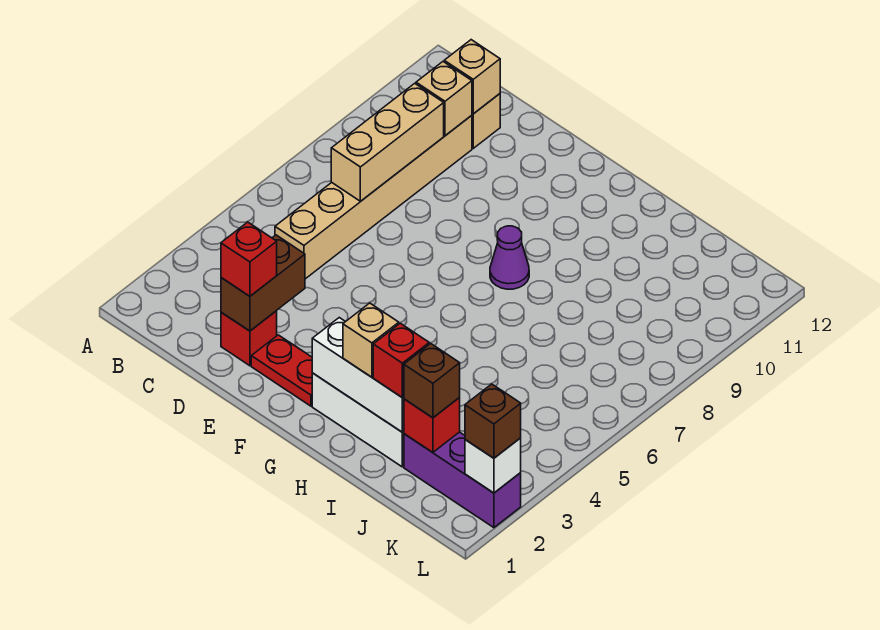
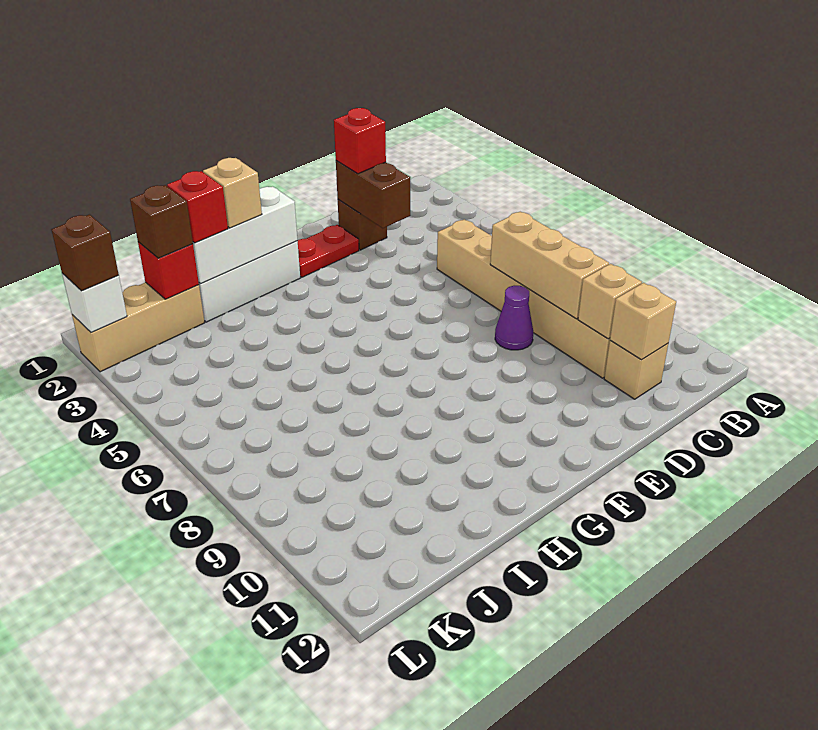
red brick D2 level 1 -> brown brick D2 level 1
purple cone G8 level 1 -> purple cone D8 level 1
purple brick J2:L2 level 1 -> tan brick J2:L2 level 1

